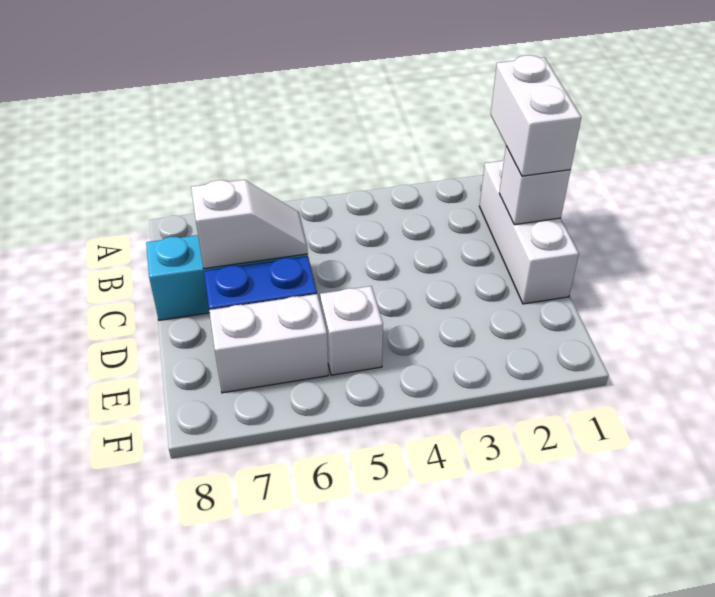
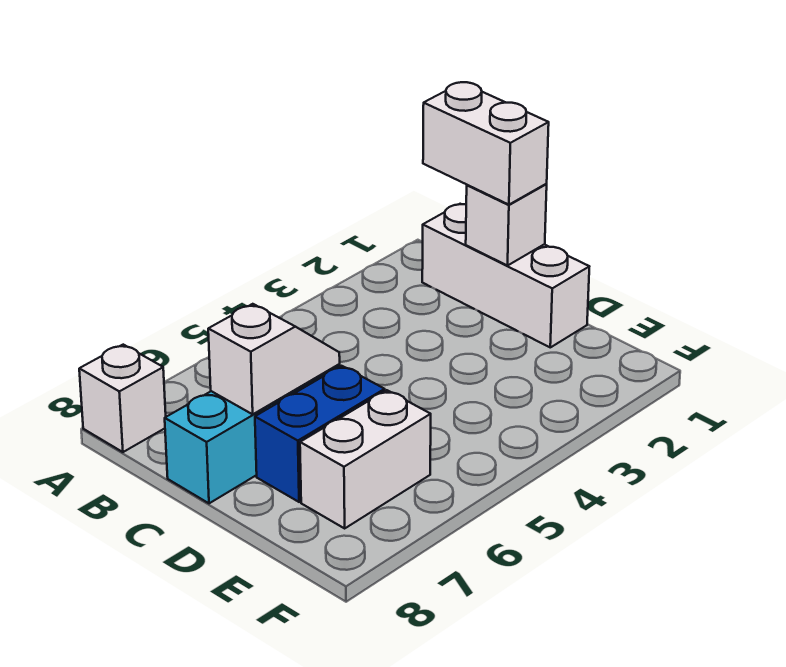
white brick E5 level 1 -> white brick A8 level 1

